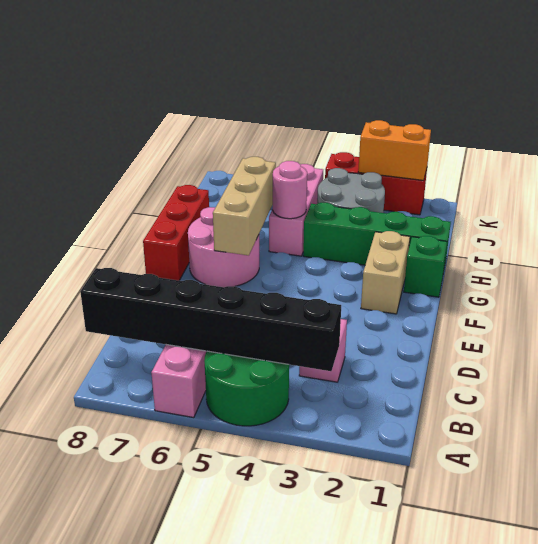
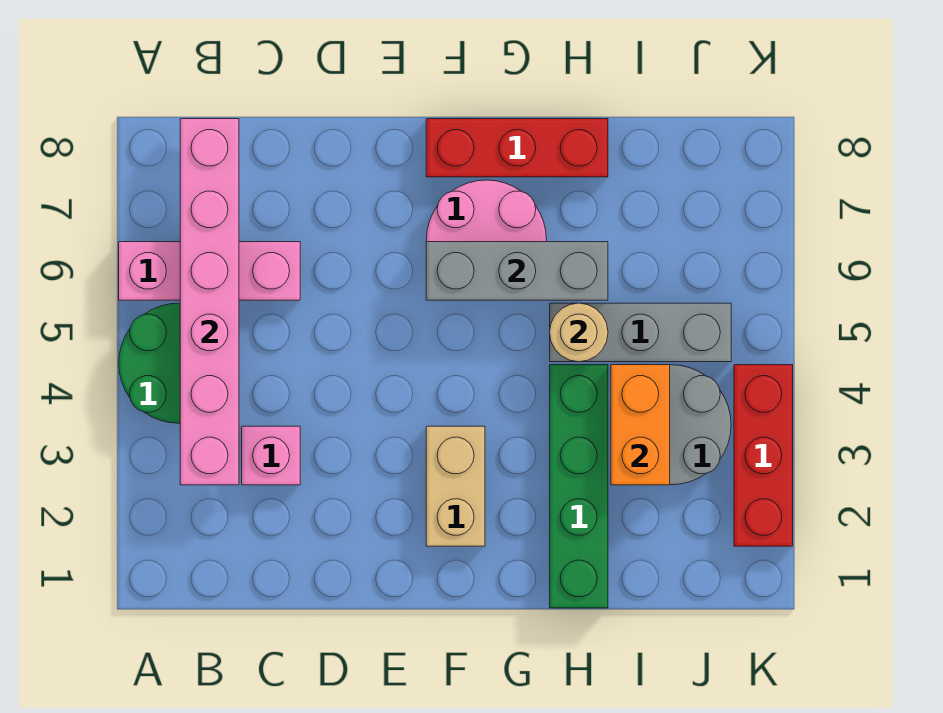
black brick B3:B8 level 2 -> pink brick B3:B8 level 2
tan brick F2:G2 level 1 -> tan brick F2:F3 level 1
tan brick F6:H6 level 2 -> grey brick F6:H6 level 2
green brick G1 level 1 -> none
pink brick H5:J5 level 1 -> grey brick H5:J5 level 1
pink round brick H5 level 2 -> tan round brick H5 level 2
orange brick K2:K3 level 2 -> orange brick I3:I4 level 2

